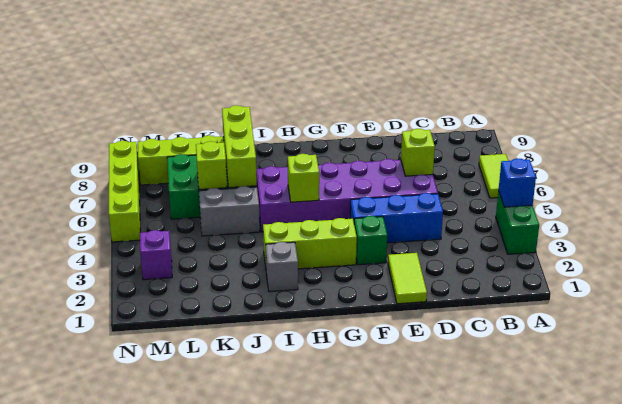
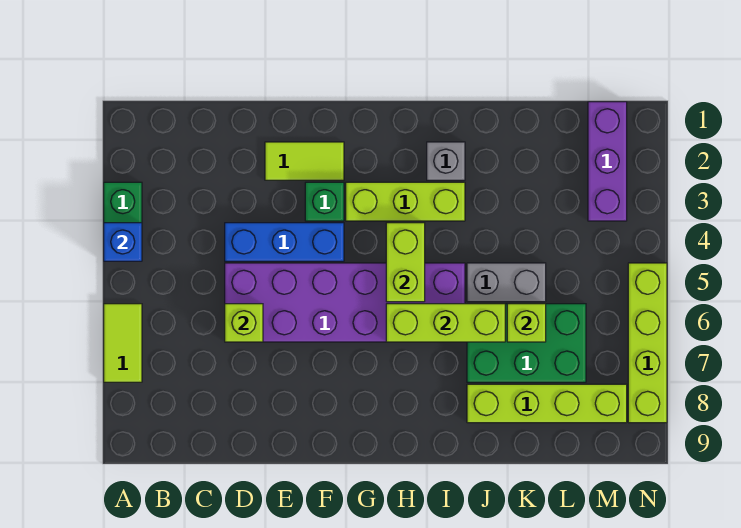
lime tile E1:E2 level 1 -> lime tile E2:F2 level 1
lime brick H5 level 2 -> lime brick H4:H5 level 2
lime brick J6:J8 level 2 -> lime brick H6:J6 level 2
purple brick M3 level 1 -> purple brick M1:M3 level 1

